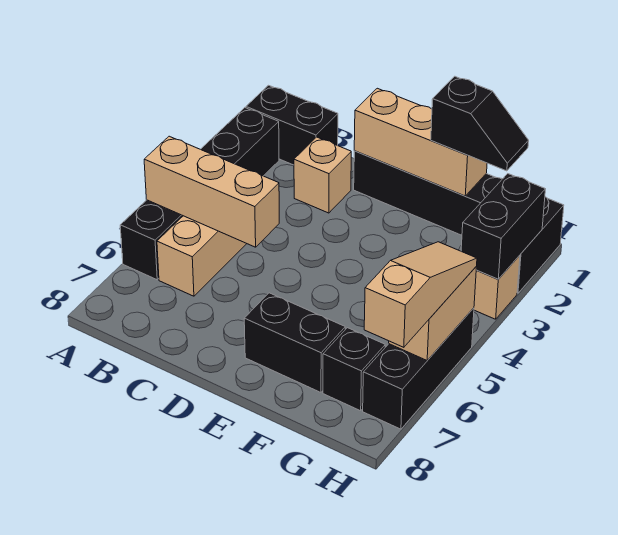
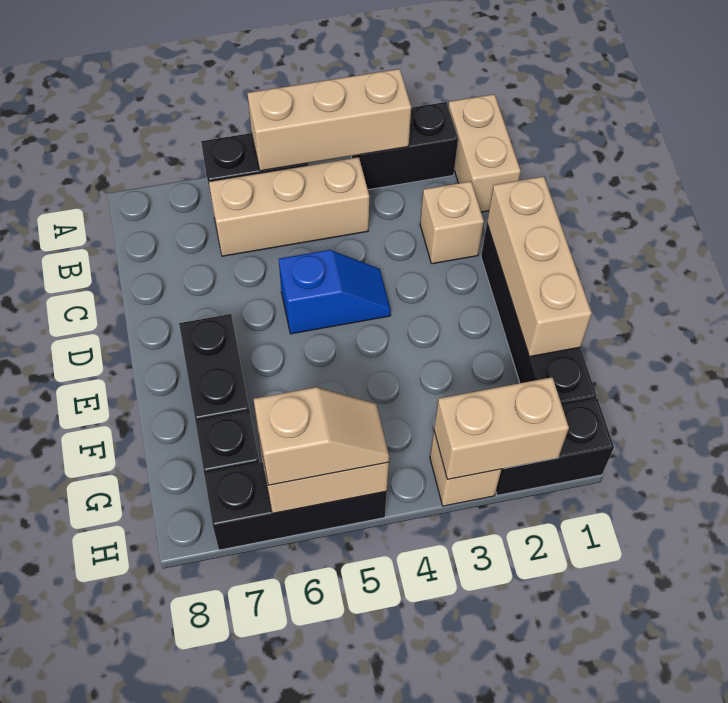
black brick A1:B1 level 1 -> tan brick A1:B1 level 1
tan brick A5:C5 level 2 -> tan brick A3:A5 level 2
none -> blue slope D4:D5 level 1 top 5
black slope F1:G1 level 3 top F -> none
black brick H2:H3 level 2 -> tan brick H2:H3 level 2
tan slope H5:H7 level 3 top 7 -> tan slope H5:H6 level 3 top 6

